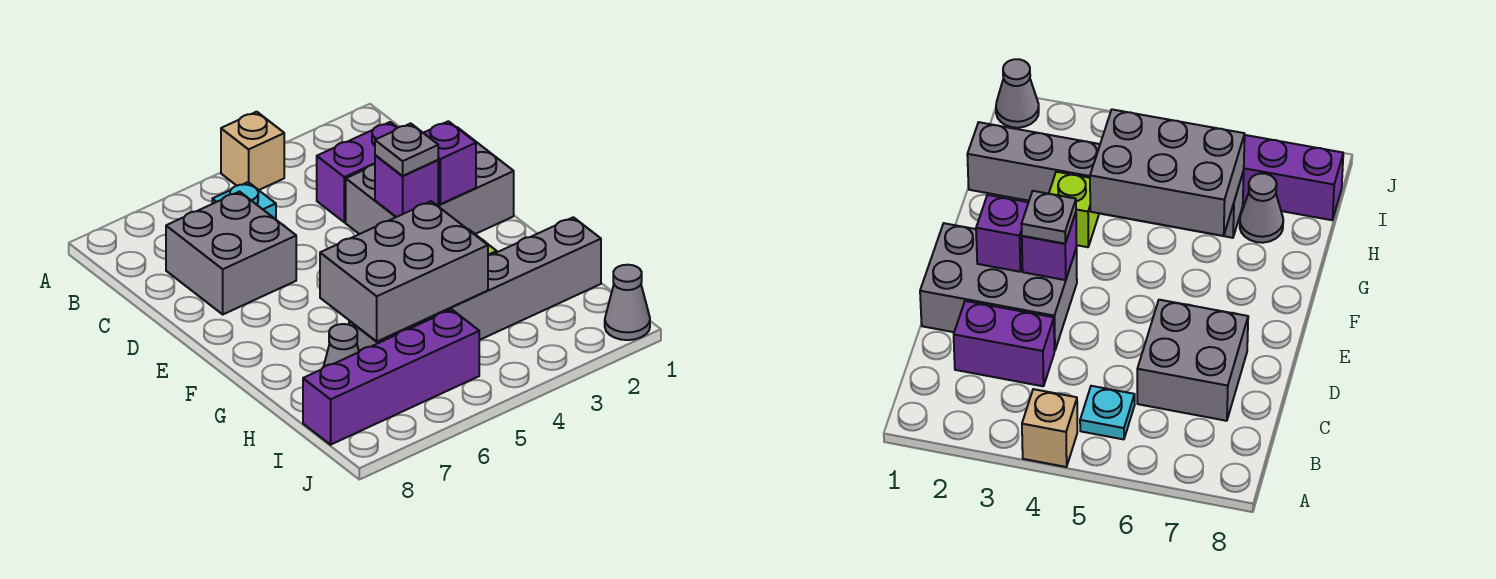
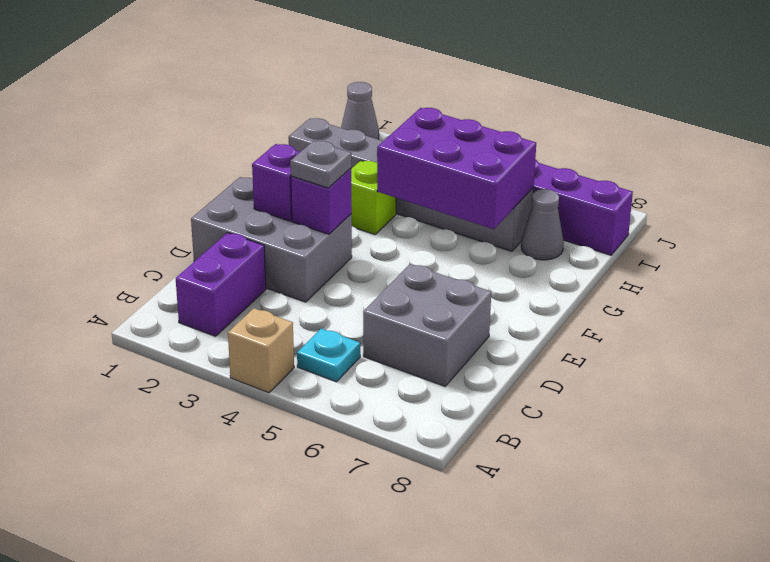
purple brick C2:C3 level 1 -> purple brick B2:C2 level 1
grey brick G4:H6 level 2 -> purple brick G4:H6 level 2

